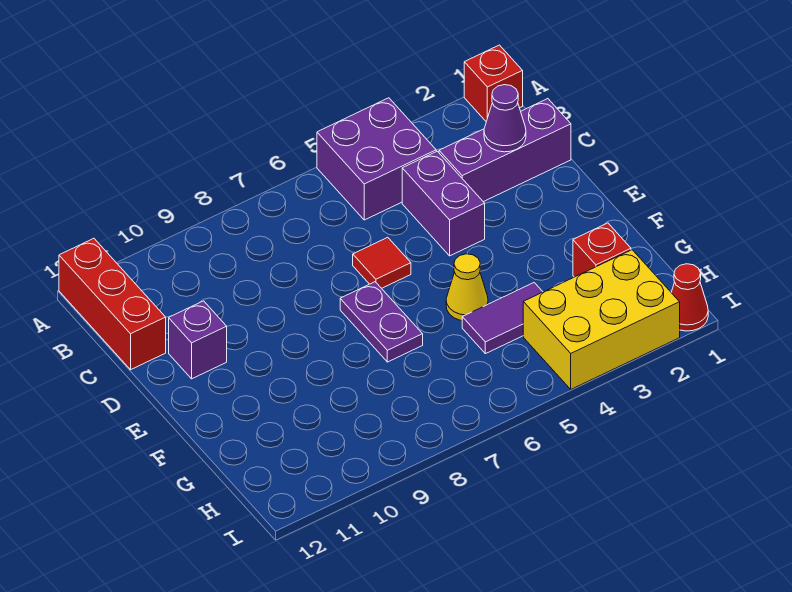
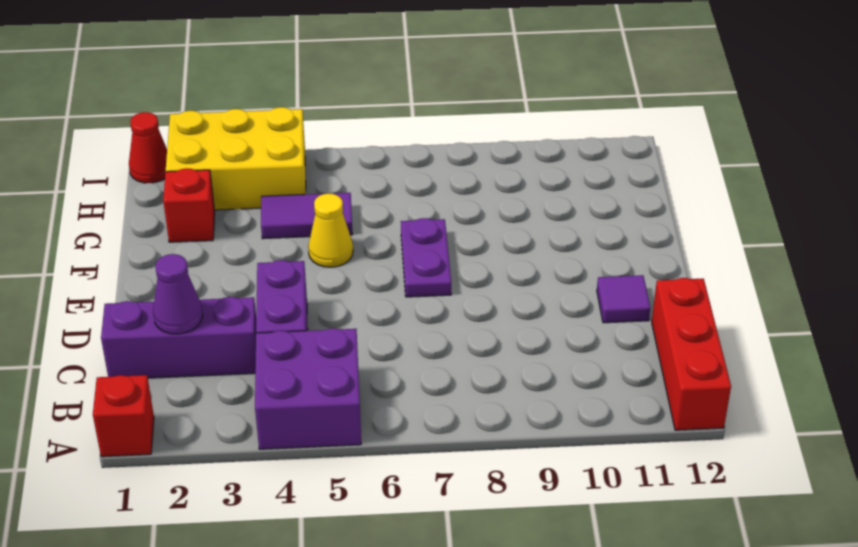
red tile D6 level 1 -> none
purple brick D11 level 1 -> purple tile D11 level 1

